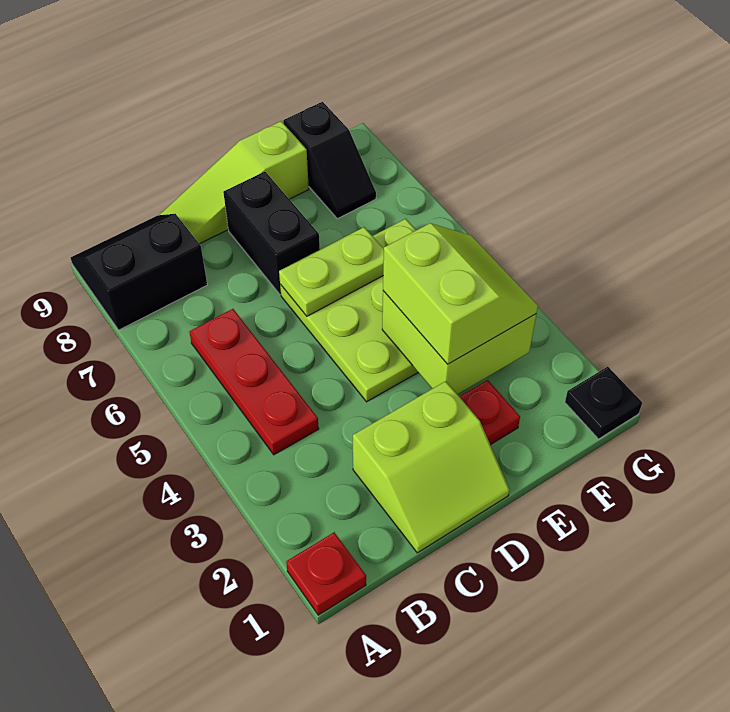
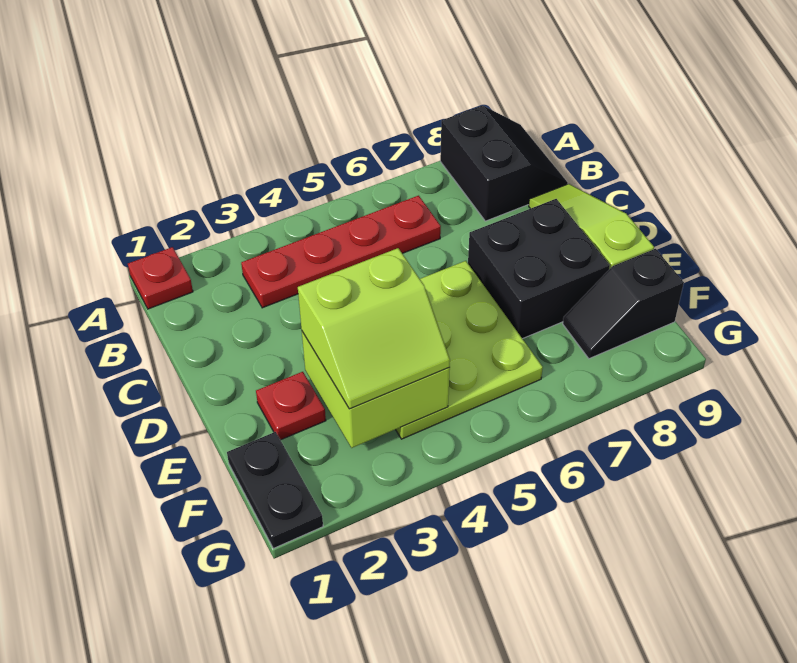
red plate B4:B6 level 1 -> red plate B3:B6 level 1
lime slope C1:D2 level 1 top 2 -> none
lime plate D6:E6 level 2 -> none
black brick D7:D8 level 1 -> black brick D7:E8 level 1
black plate G1 level 1 -> black plate F1:G1 level 1

